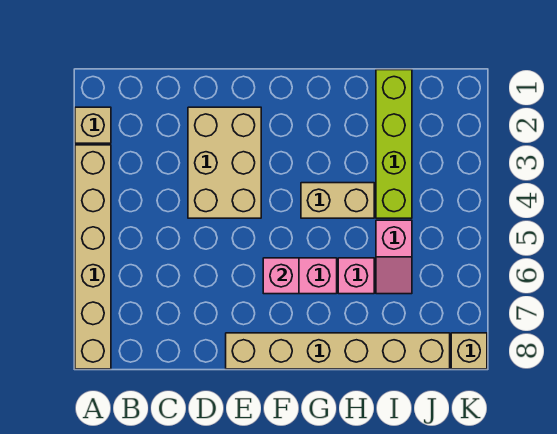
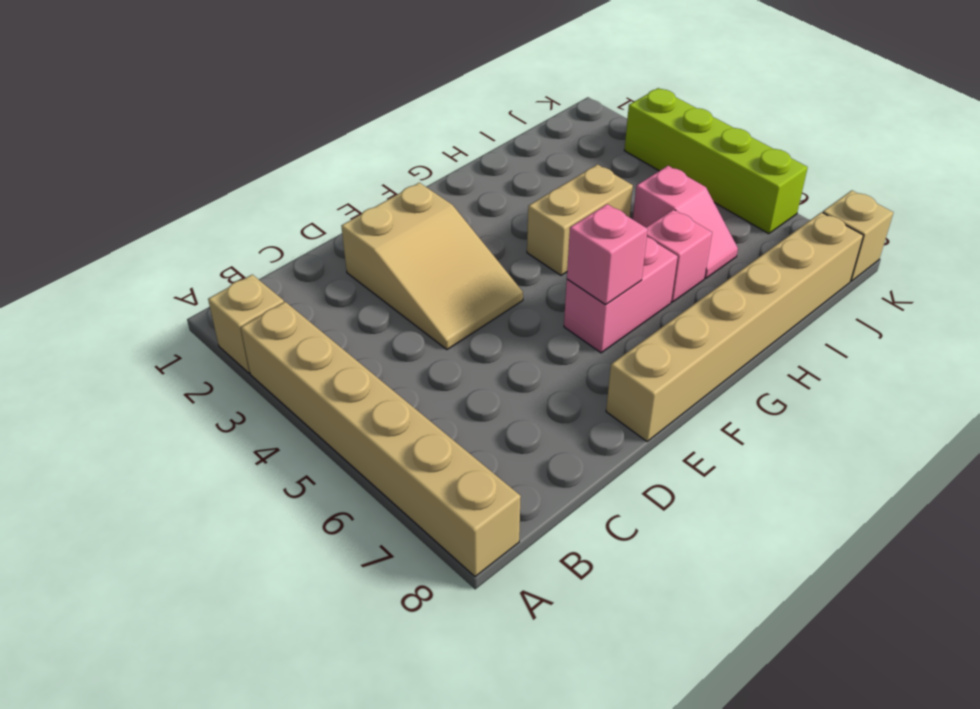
tan brick D2:E4 level 1 -> tan slope D2:E4 level 1 top 2
lime brick I1:I4 level 1 -> lime brick K3:K6 level 1

